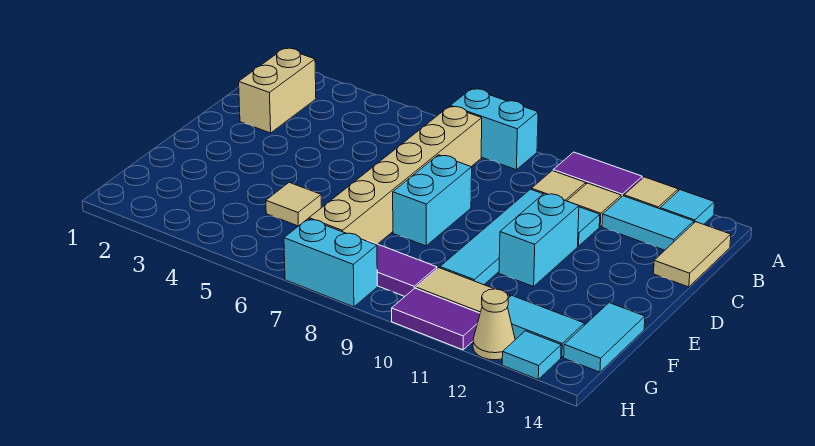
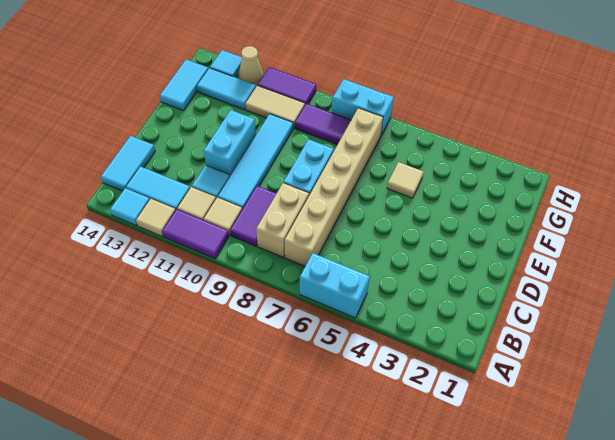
cyan brick A7:A8 level 1 -> cyan brick A5:A6 level 1
tan brick B2:C2 level 1 -> tan brick B8:C8 level 1
none -> purple tile B9:C9 level 1
tan tile B14:C14 level 1 -> cyan tile B14:C14 level 1

